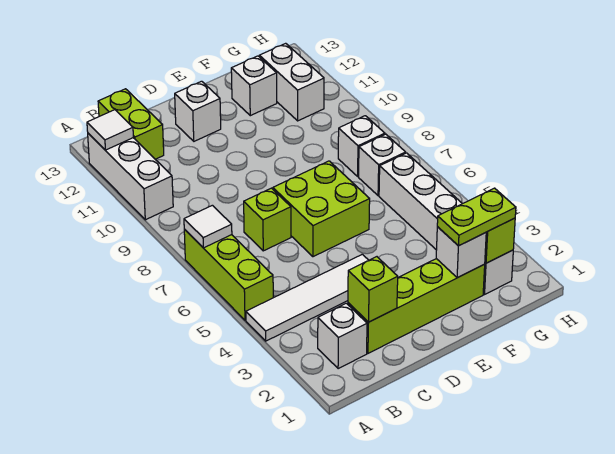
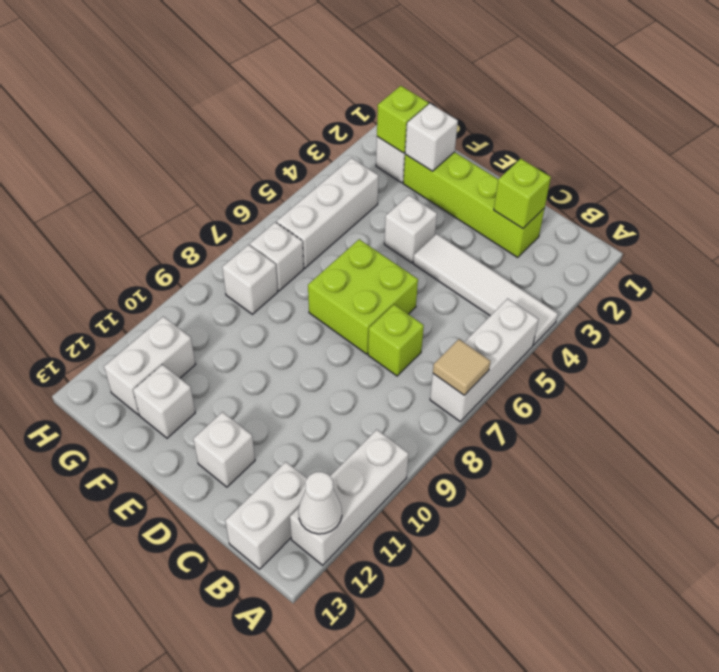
lime brick A5:A7 level 1 -> white brick A5:A7 level 1
white tile A7 level 2 -> tan tile A7 level 2
white tile A12 level 2 -> white cone A12 level 2
white brick B2 level 1 -> white brick E4 level 1
lime brick B12:B13 level 1 -> white brick B12:B13 level 1
lime plate F2:G2 level 3 -> none

